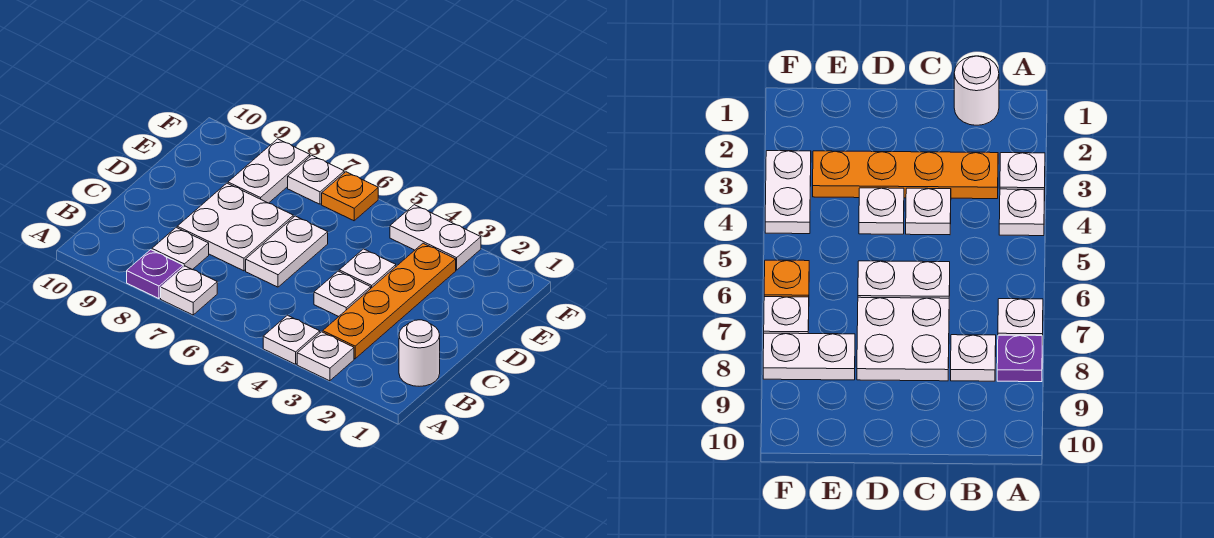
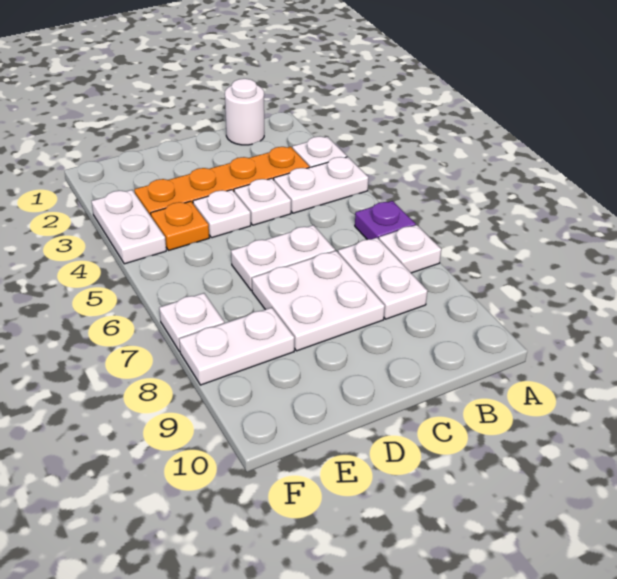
white plate A4 level 1 -> white plate A4:B4 level 1
purple plate A8 level 1 -> purple plate A6 level 1
white plate B8 level 1 -> white plate B7:B8 level 1
orange plate F6 level 1 -> orange plate E4 level 1

